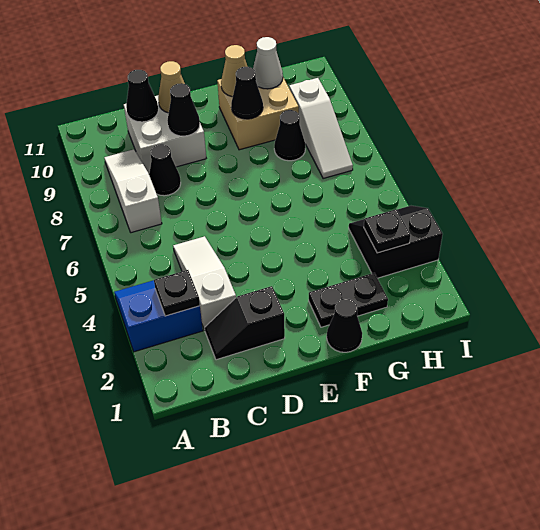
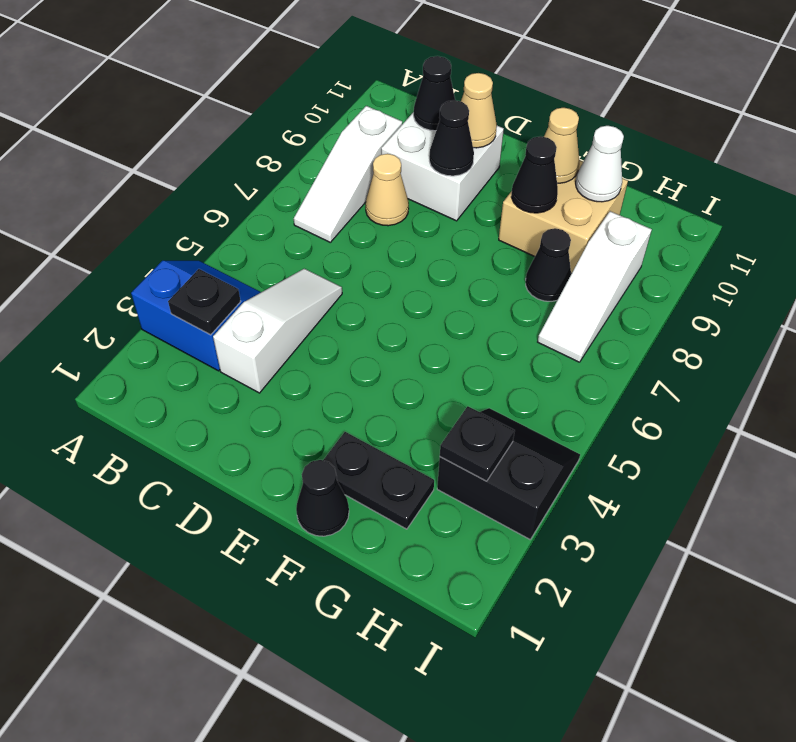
white slope B7:B9 level 1 top 7 -> white slope B7:B9 level 1 top 9
black slope C2:D2 level 1 top D -> none
black cone C8 level 1 -> tan cone C8 level 1

